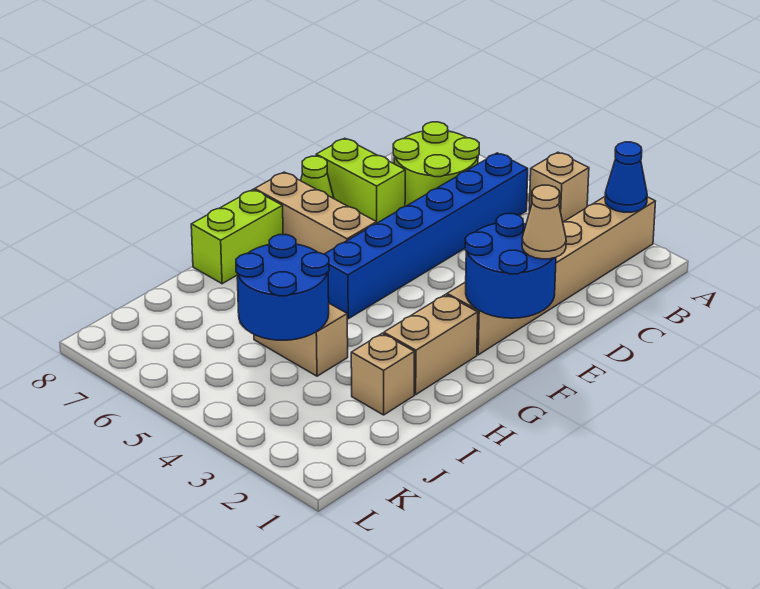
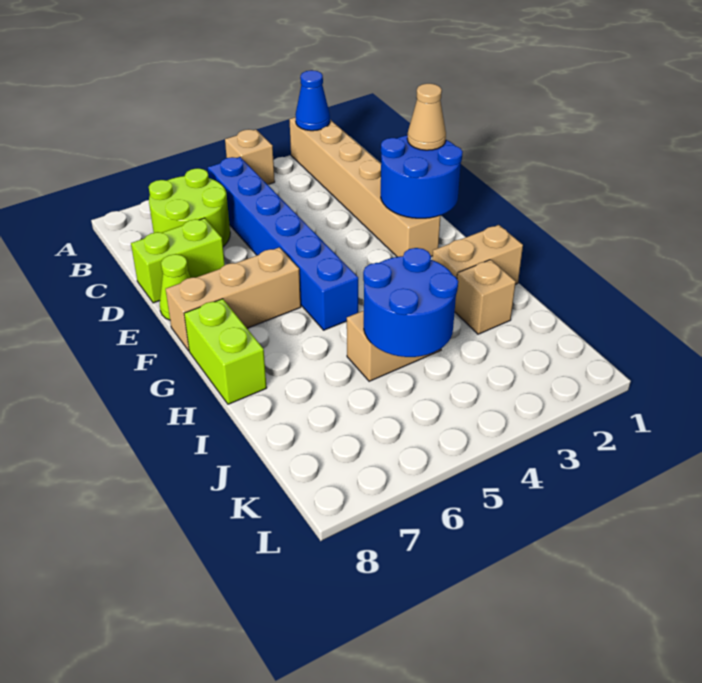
tan brick G2:H2 level 1 -> tan brick H1:H2 level 1

